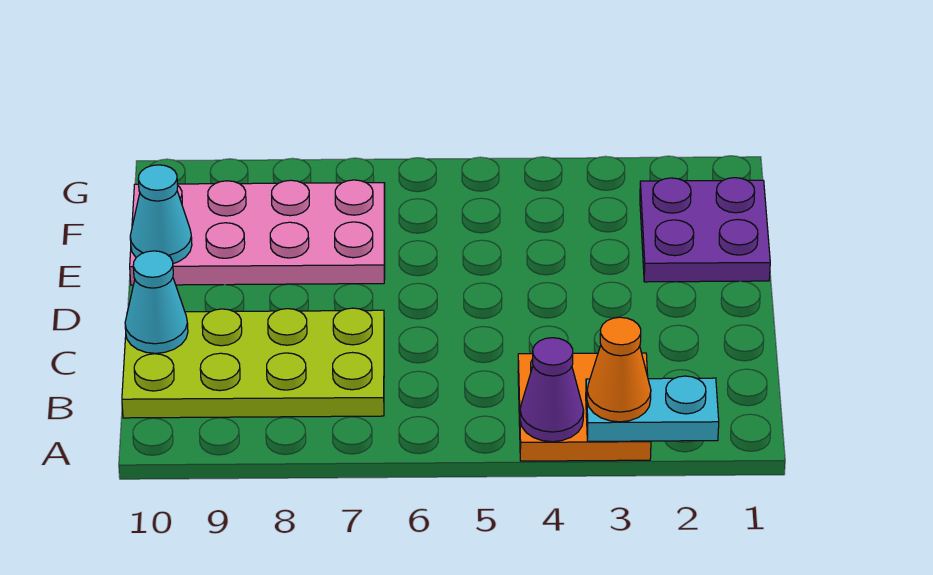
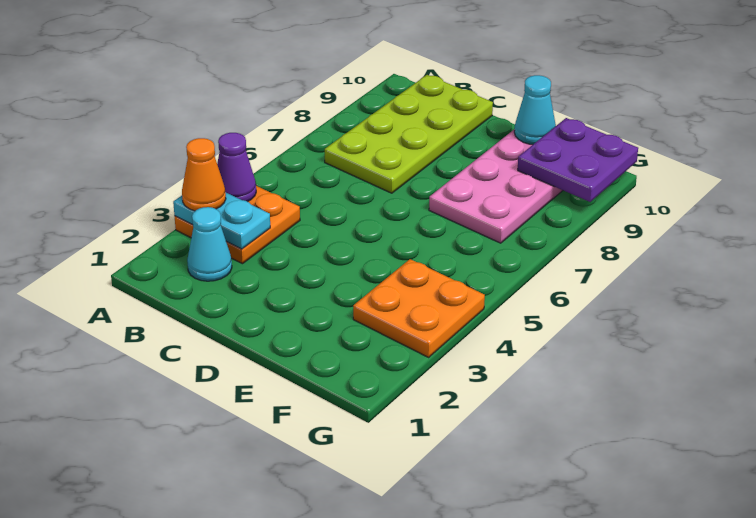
cyan plate A2:A3 level 2 -> cyan plate A3:B3 level 2
cyan cone C10 level 2 -> cyan cone B2 level 1
purple plate E1:F2 level 1 -> purple plate F9:G10 level 2
none -> orange plate F3:G4 level 1

